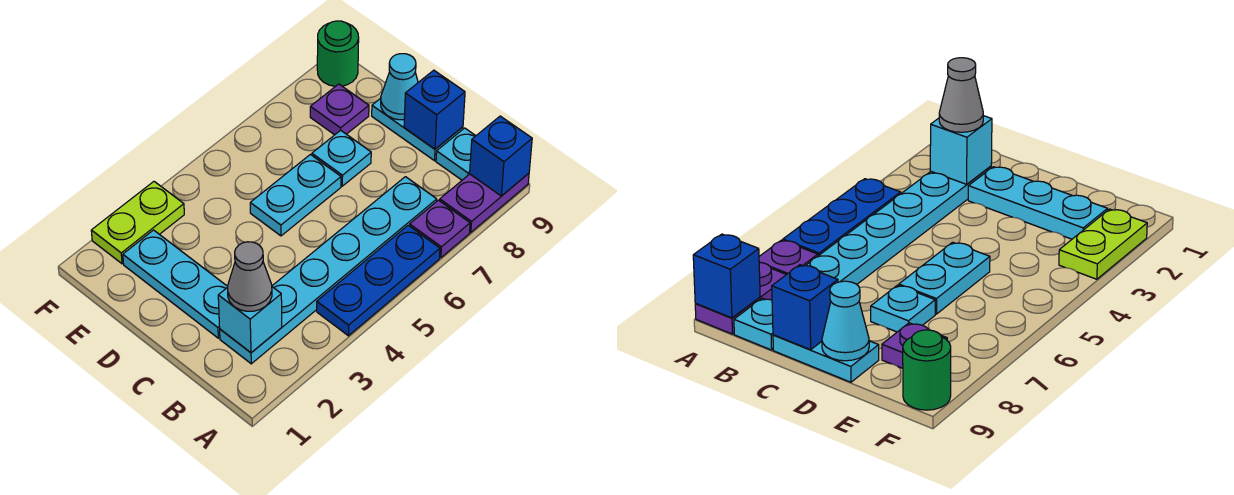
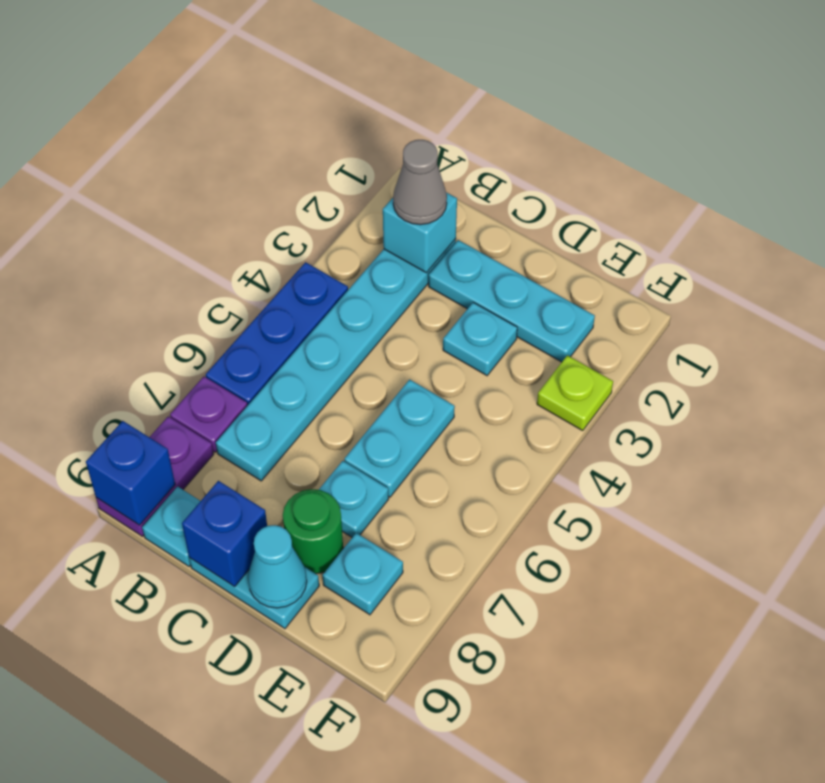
none -> cyan plate D3 level 1
purple plate E8 level 1 -> cyan plate E8 level 1
lime plate F2:F3 level 1 -> lime plate F3 level 1
green round brick F9 level 1 -> green round brick D8 level 1

